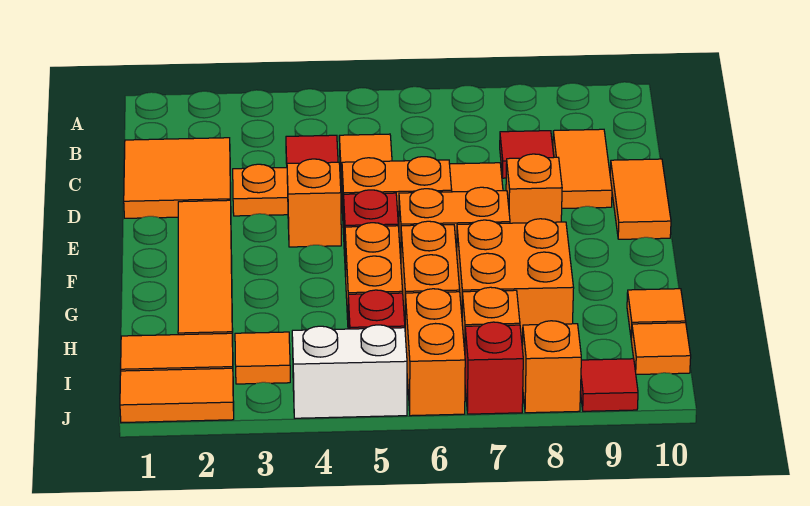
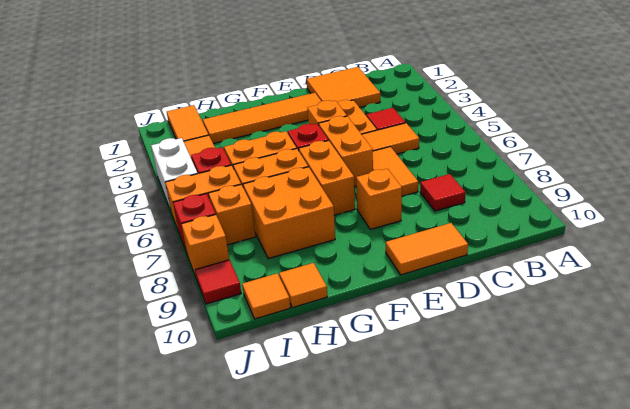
orange tile C9:D9 level 1 -> none
orange tile J1:J2 level 1 -> none

